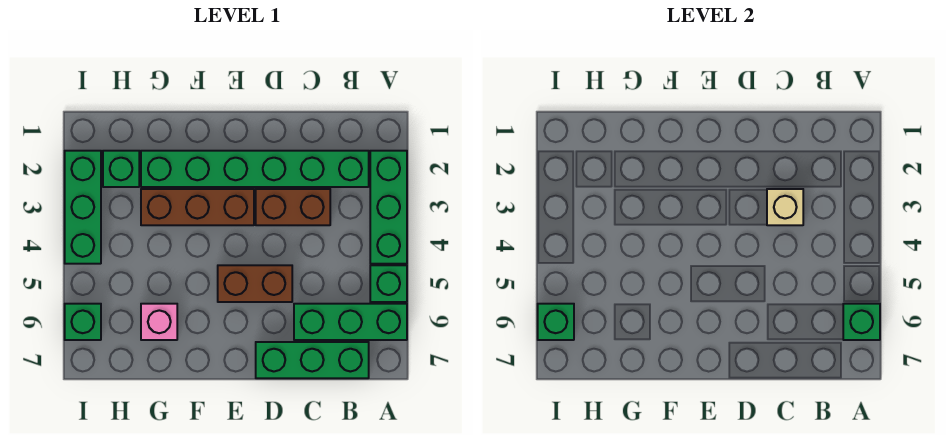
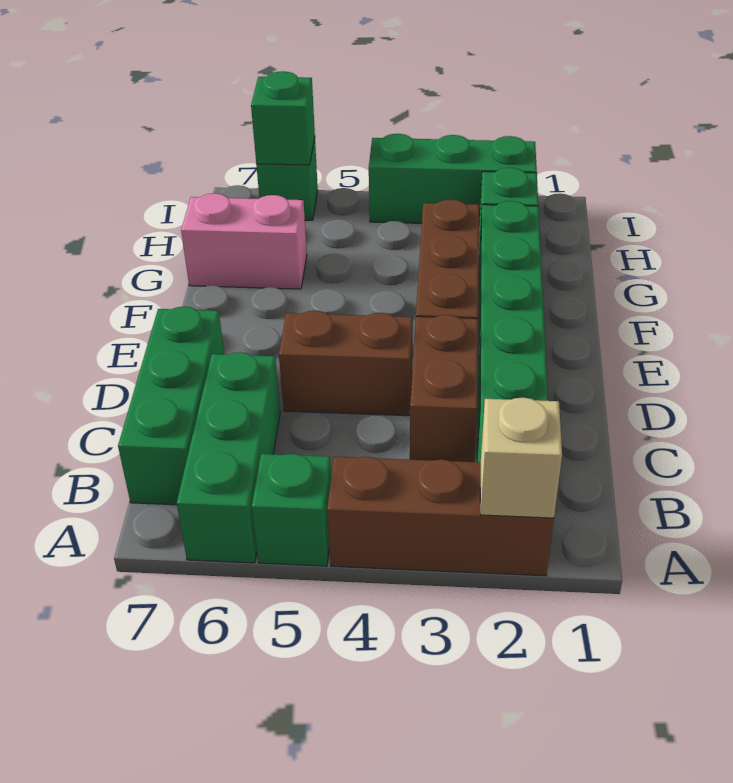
green brick A2:A4 level 1 -> brown brick A2:A4 level 1
green brick A6 level 2 -> none
tan brick C3 level 2 -> tan brick A2 level 2
brown brick D5:E5 level 1 -> brown brick D4:D5 level 1
pink brick G6 level 1 -> pink brick G6:G7 level 1

